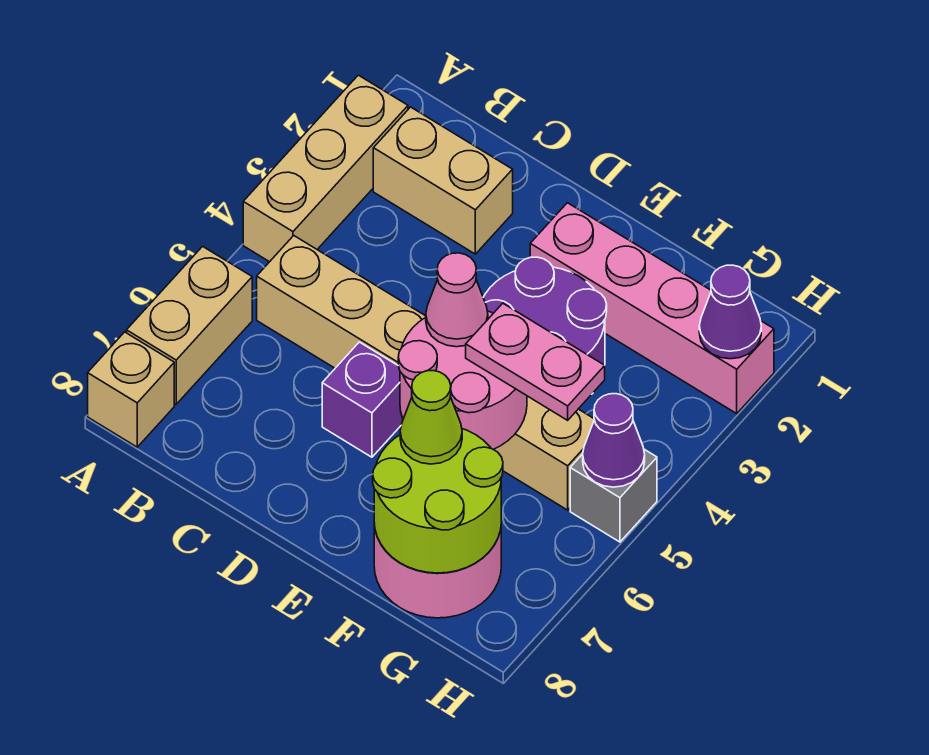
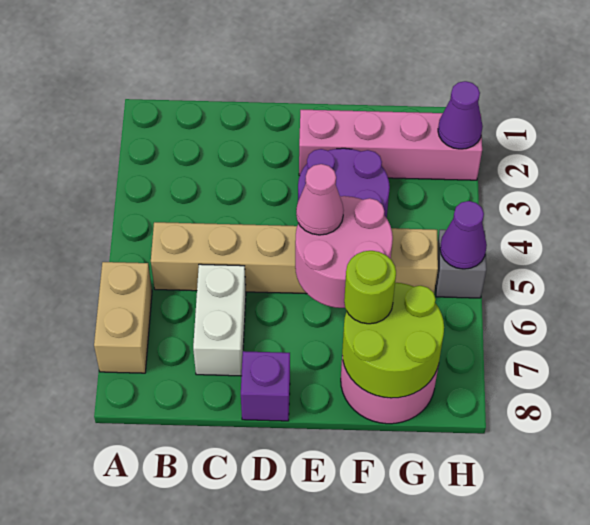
tan brick A2:A4 level 1 -> none
tan brick A8 level 1 -> none
tan brick B2:C2 level 1 -> none
none -> white brick C6:C7 level 1
purple brick D6 level 1 -> purple brick D8 level 1
pink plate F5:G5 level 3 -> none
lime cone F7 level 3 -> lime round brick F7 level 3

